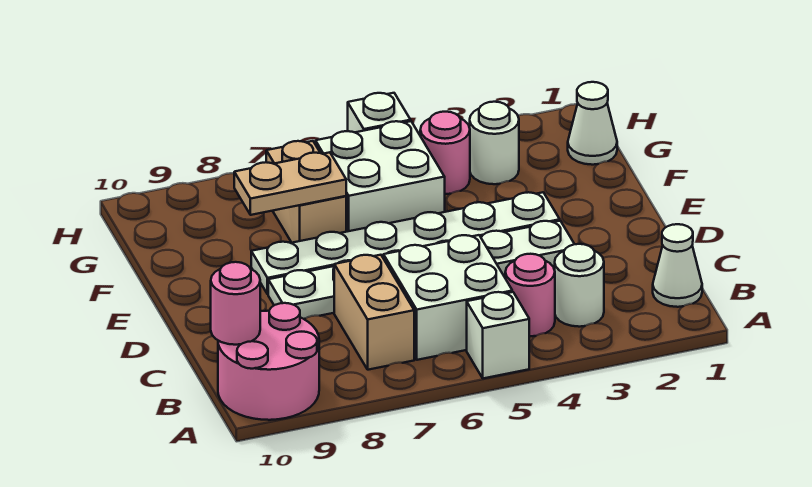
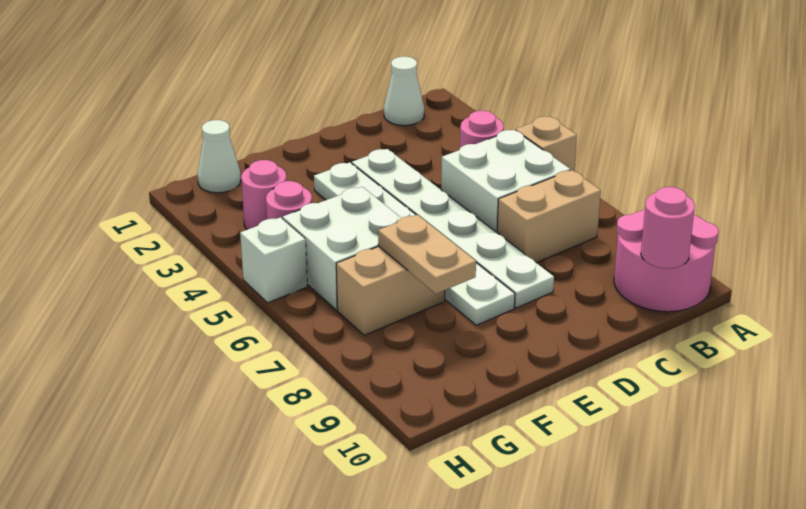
white brick A5 level 1 -> tan brick A5 level 1
white round brick B3 level 1 -> none
white round brick G3 level 1 -> pink round brick G3 level 1

